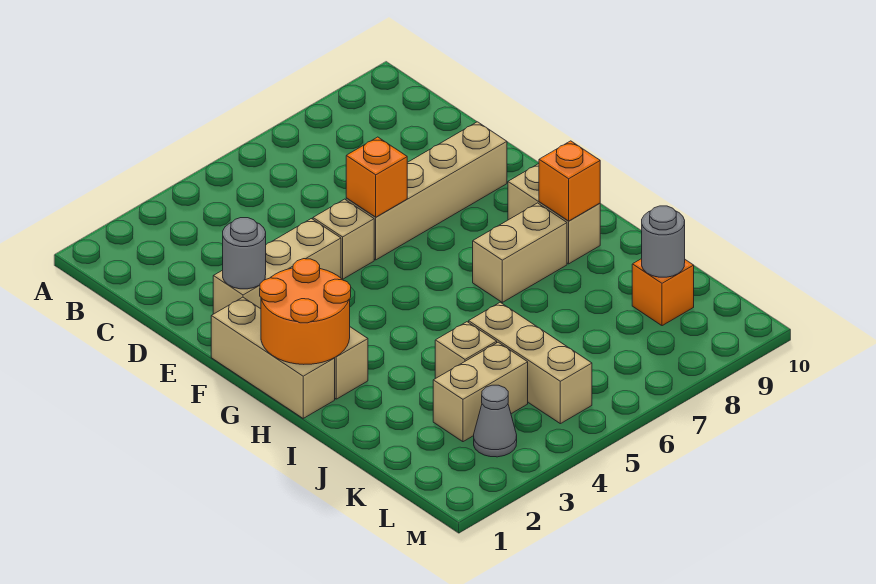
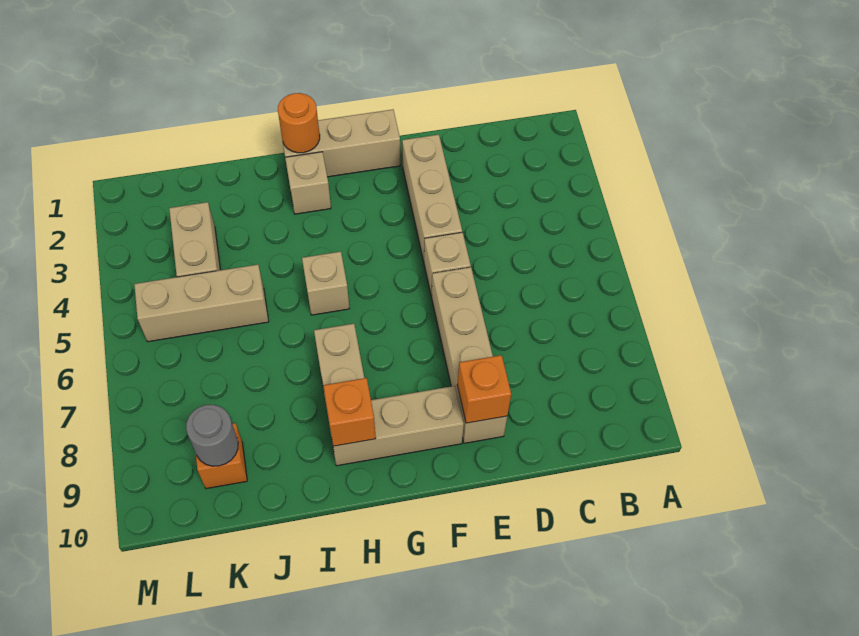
grey round brick E2 level 2 -> none
orange brick E6 level 2 -> orange brick E9 level 2
orange round brick G1:H2 level 2 -> orange round brick H1 level 2
tan brick G9:H9 level 1 -> tan brick F9:H9 level 1
tan brick J4 level 1 -> tan brick H5 level 1
grey cone L3 level 1 -> none

